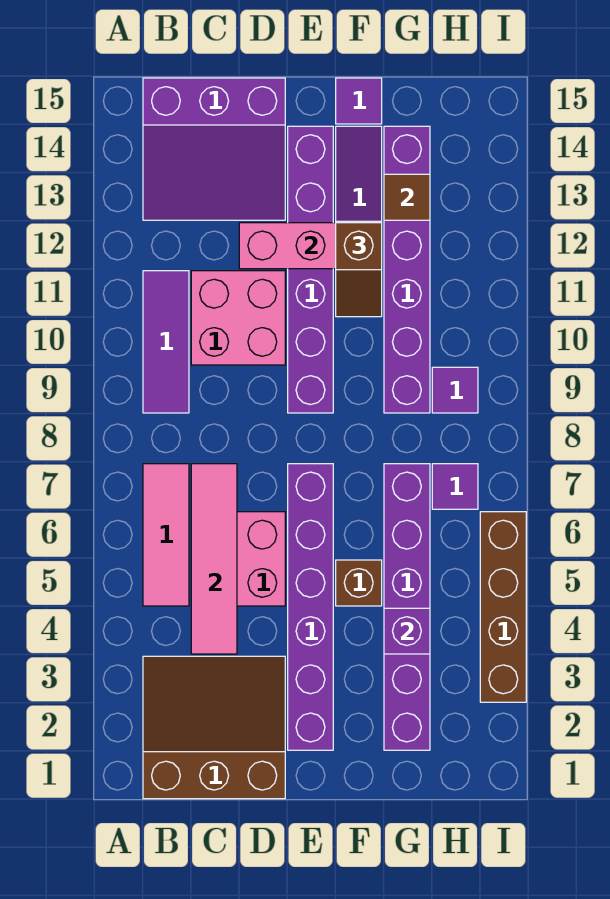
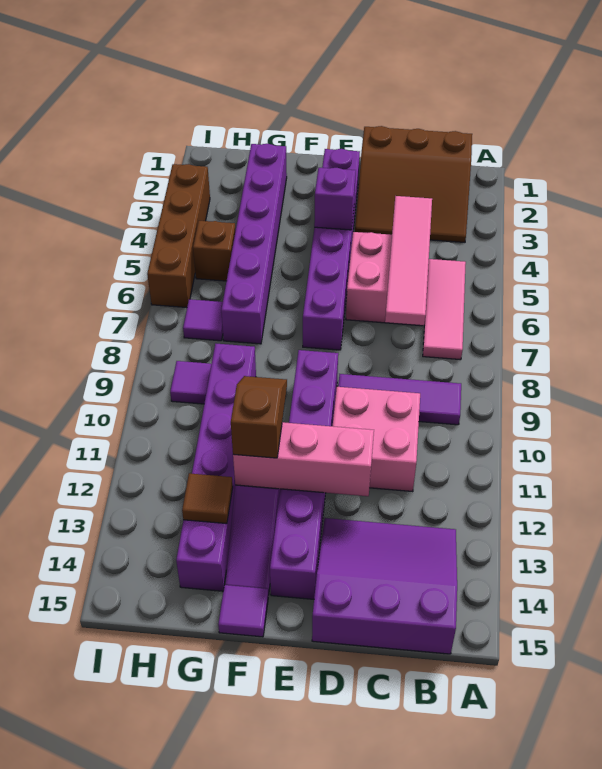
purple tile B9:B11 level 1 -> purple tile B9:D9 level 1
brown brick F5 level 1 -> brown brick H5 level 1
purple brick G4 level 2 -> purple brick E4 level 2

